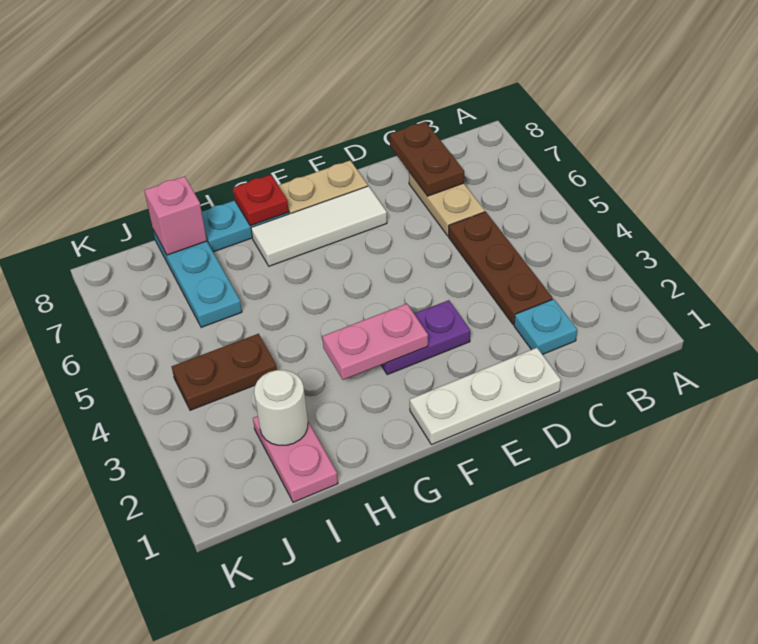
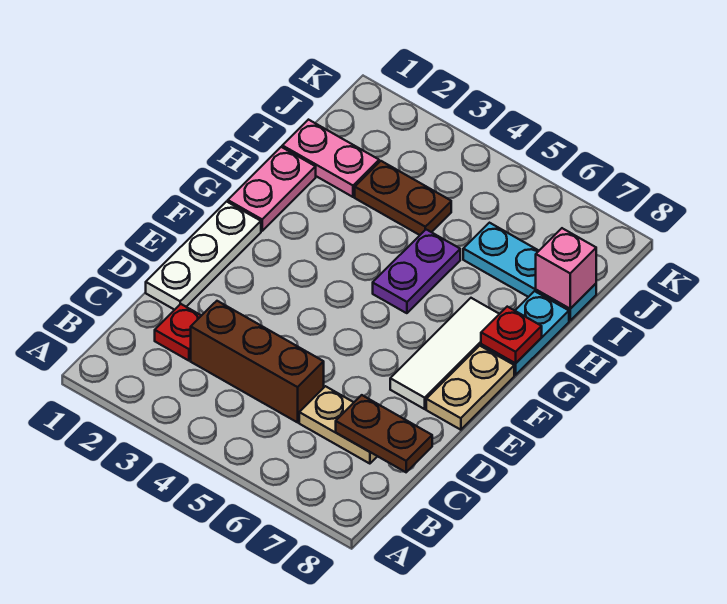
cyan plate C2 level 1 -> red plate C2 level 1
brown plate C3:C5 level 1 -> brown brick C3:C5 level 1
purple plate E3:F3 level 1 -> purple plate G5:H5 level 1
pink plate F3:G3 level 2 -> pink plate G1:H1 level 1
white round brick I2 level 2 -> none
brown plate I4:J4 level 1 -> brown plate I3:I4 level 1

